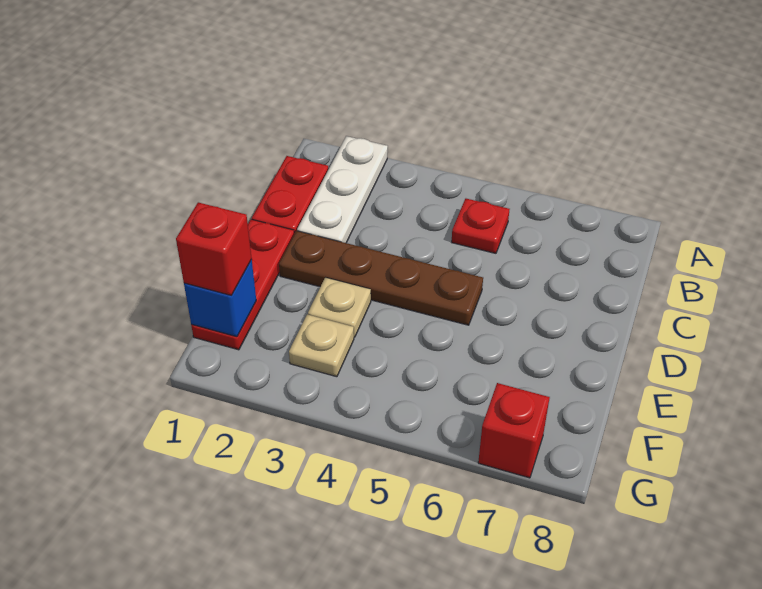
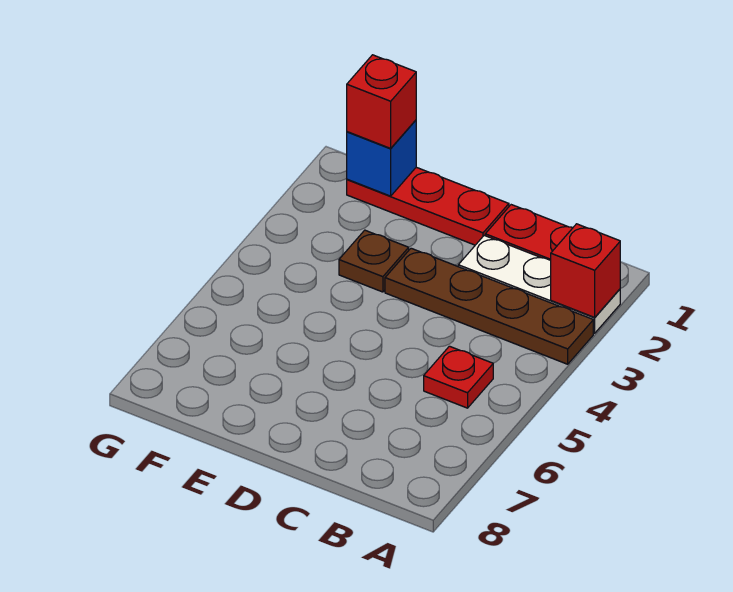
brown plate D2:D5 level 1 -> brown plate A3:D3 level 1
tan plate E3 level 1 -> brown plate E3 level 1
tan plate F3 level 1 -> none
red brick G7 level 1 -> red brick A2 level 2

